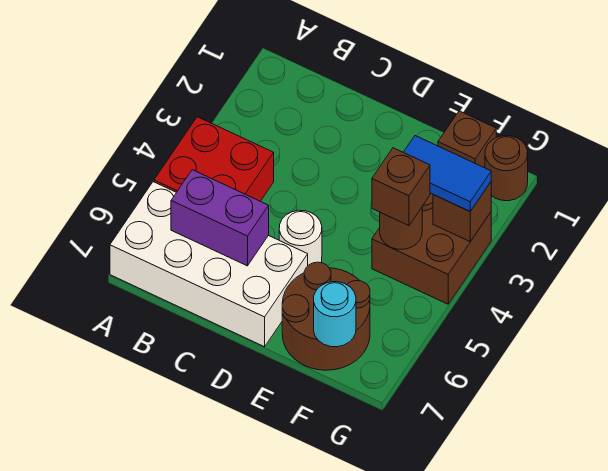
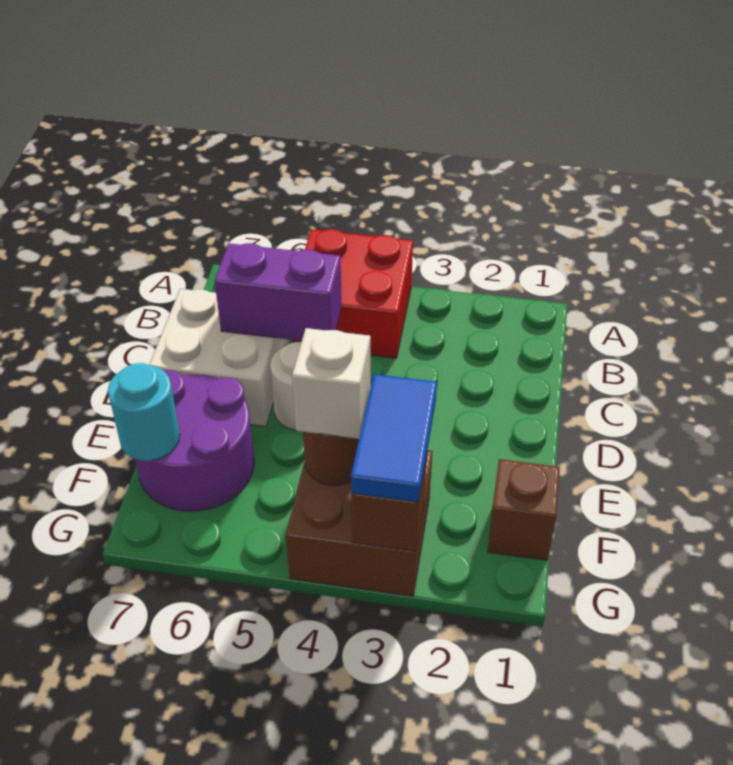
white brick A6:D7 level 1 -> white brick C6:D7 level 1
purple brick B6:C6 level 2 -> purple brick C5:C6 level 2
brown round brick E6:F7 level 1 -> purple round brick E6:F7 level 1
brown brick F4 level 3 -> white brick F4 level 3
brown round brick G1 level 1 -> none

